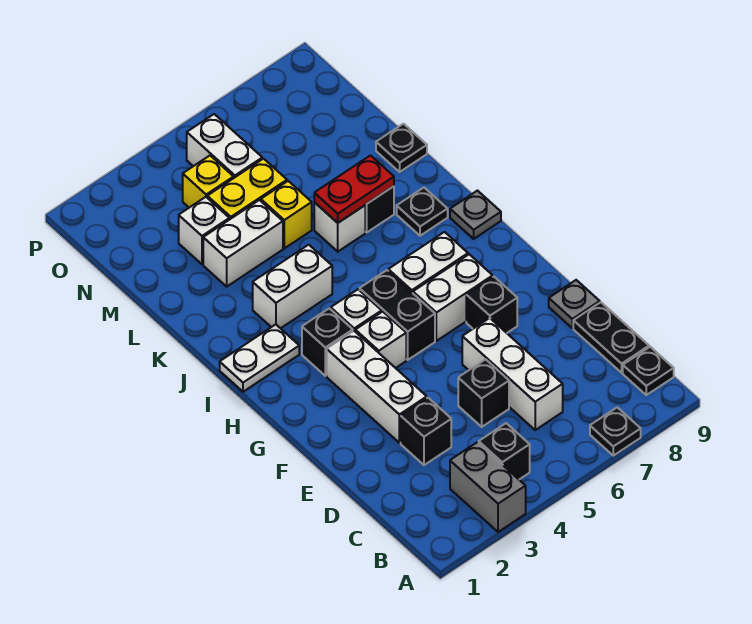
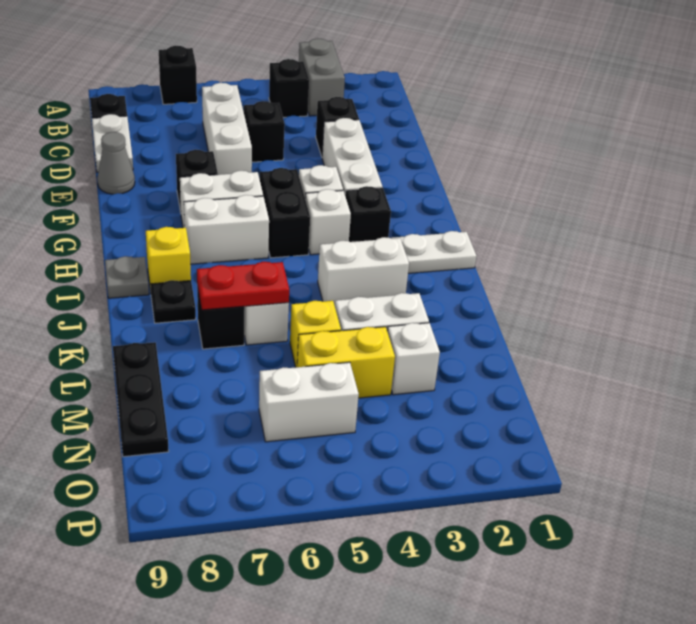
black plate A7 level 1 -> black brick A7 level 1
black plate C9:D9 level 1 -> white plate C9:D9 level 1
grey plate E9 level 1 -> grey cone E9 level 1
black plate L9 level 1 -> black plate L9:N9 level 1
yellow brick N4 level 1 -> yellow brick I8 level 1
white brick N5:O5 level 1 -> white brick N5:N6 level 1

